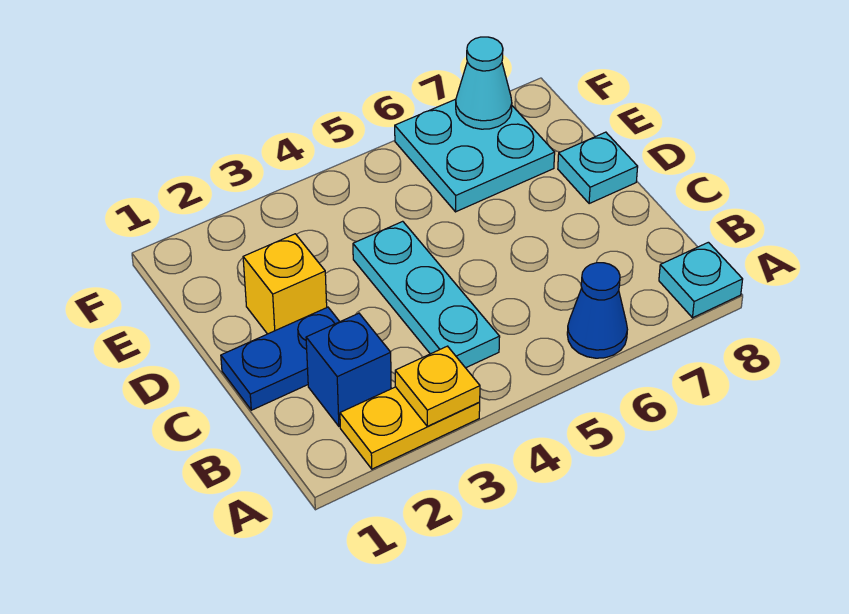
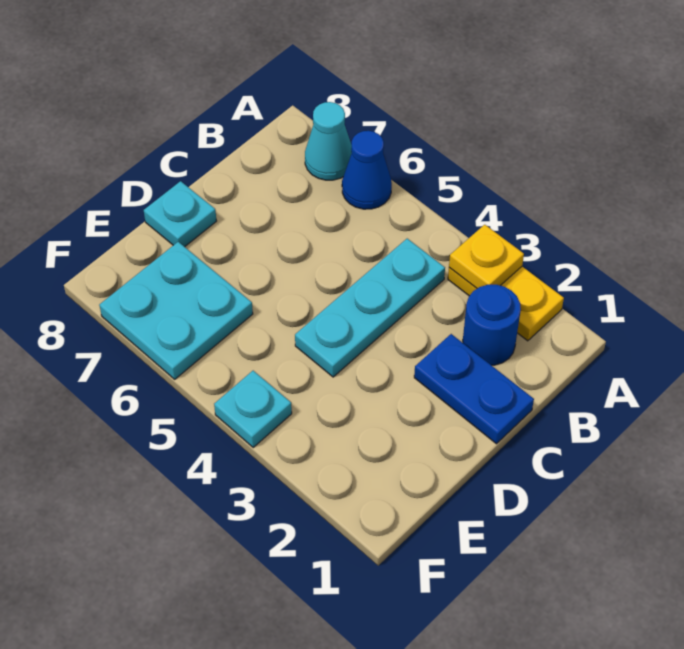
cyan plate A8 level 1 -> cyan plate F4 level 1
blue brick B2 level 1 -> blue round brick B2 level 1
yellow brick D2 level 1 -> none
cyan cone F7 level 2 -> cyan cone A7 level 1

